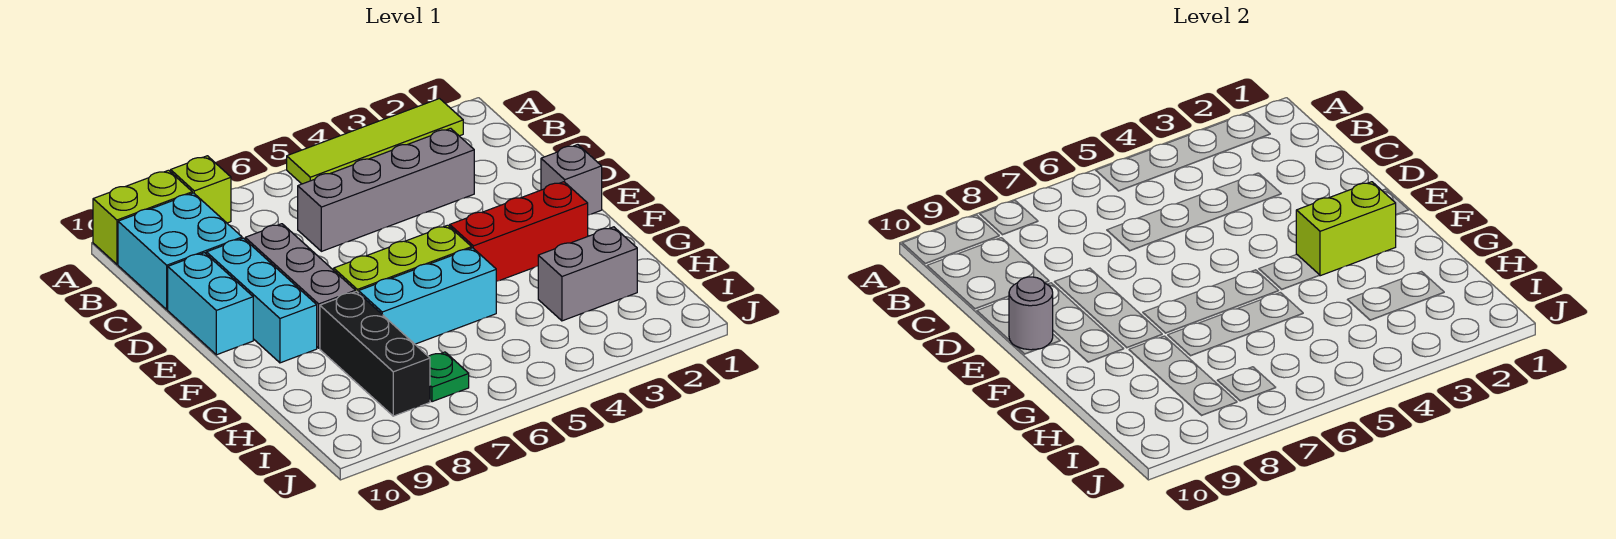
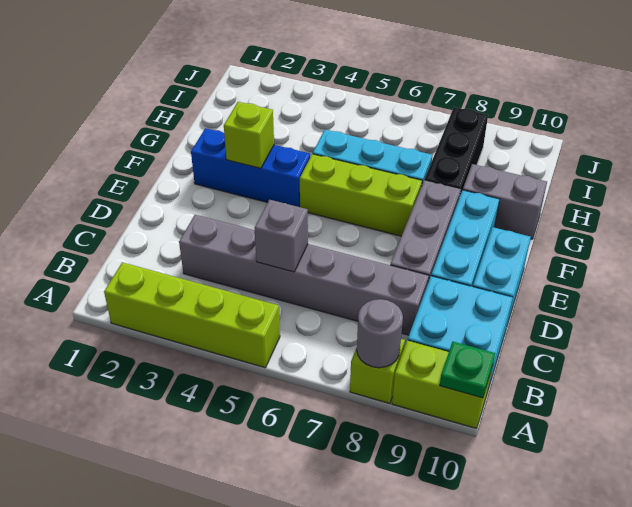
lime tile A2:A5 level 1 -> lime brick A2:A5 level 1
grey brick C3:C6 level 1 -> grey brick C3:C8 level 1
grey brick E1 level 1 -> grey brick C5 level 2
grey round brick E10 level 2 -> grey round brick A8 level 2
red brick F2:F4 level 1 -> blue brick F2:F4 level 1
lime brick F2:F3 level 2 -> lime brick F3 level 2
grey brick H2:H3 level 1 -> grey brick G9:G10 level 1
green plate I7 level 1 -> green plate A10 level 2

